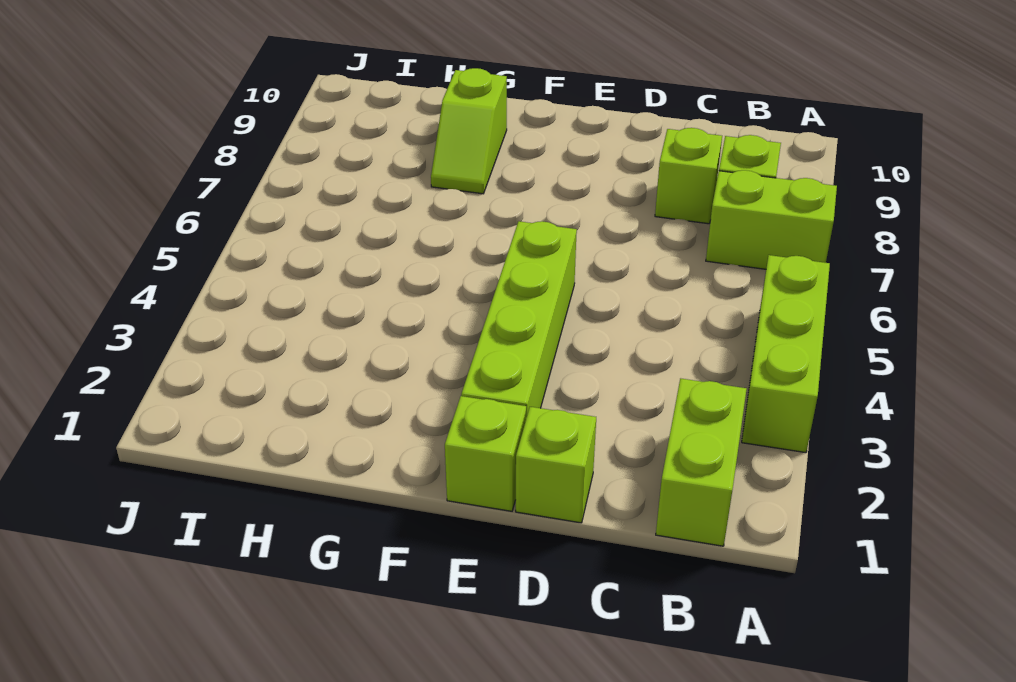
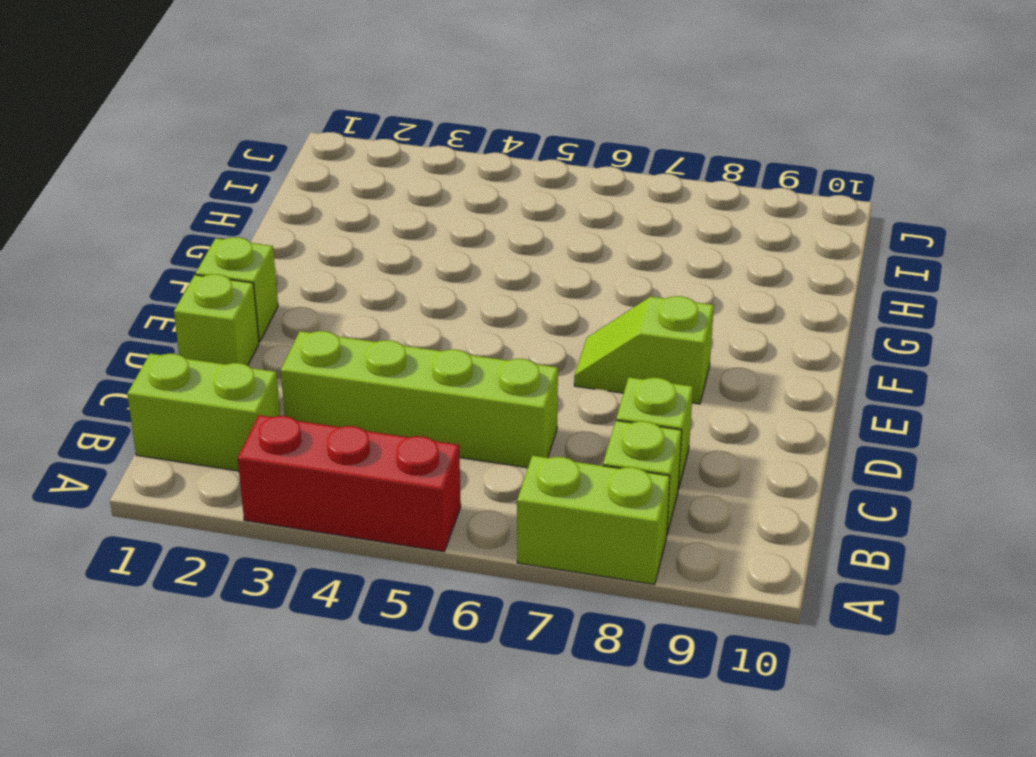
lime brick A3:A5 level 1 -> red brick A3:A5 level 1
lime brick A7:B7 level 1 -> lime brick A7:A8 level 1
lime brick E2:E5 level 1 -> lime brick C3:C6 level 1
lime slope G8:G9 level 1 top 9 -> lime slope E7:E8 level 1 top 8

